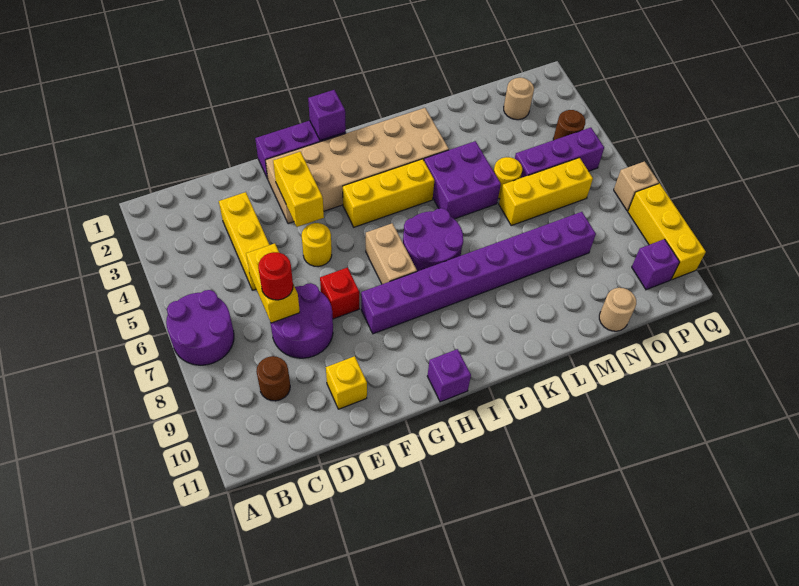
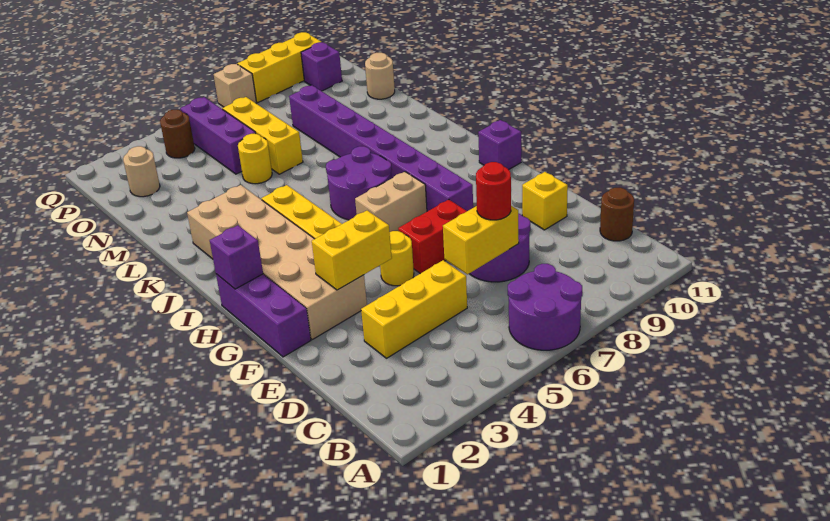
brown round brick C9 level 1 -> brown round brick C11 level 1
red brick F7 level 1 -> red brick F6:F7 level 1
purple brick K4:L5 level 1 -> none

